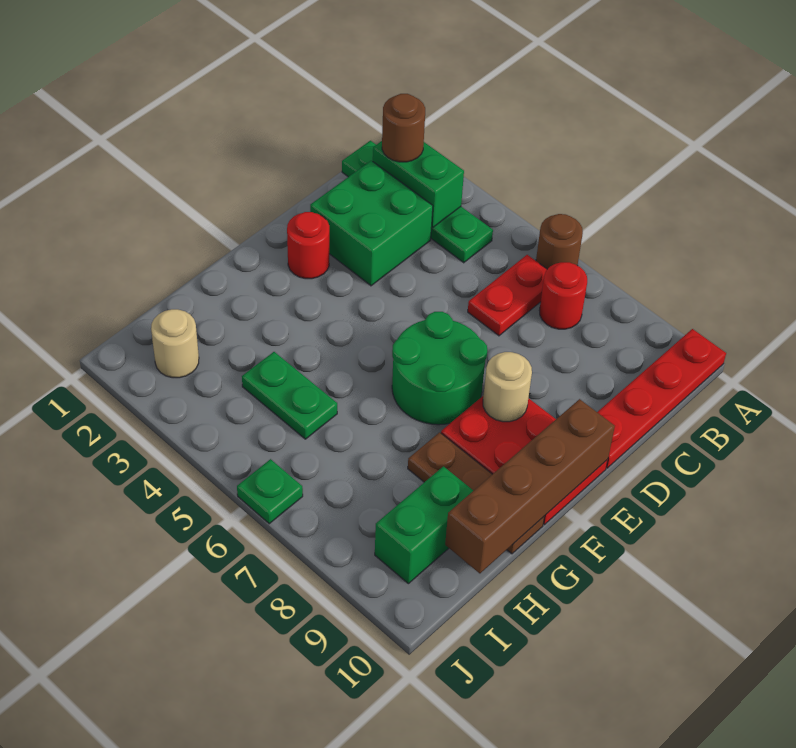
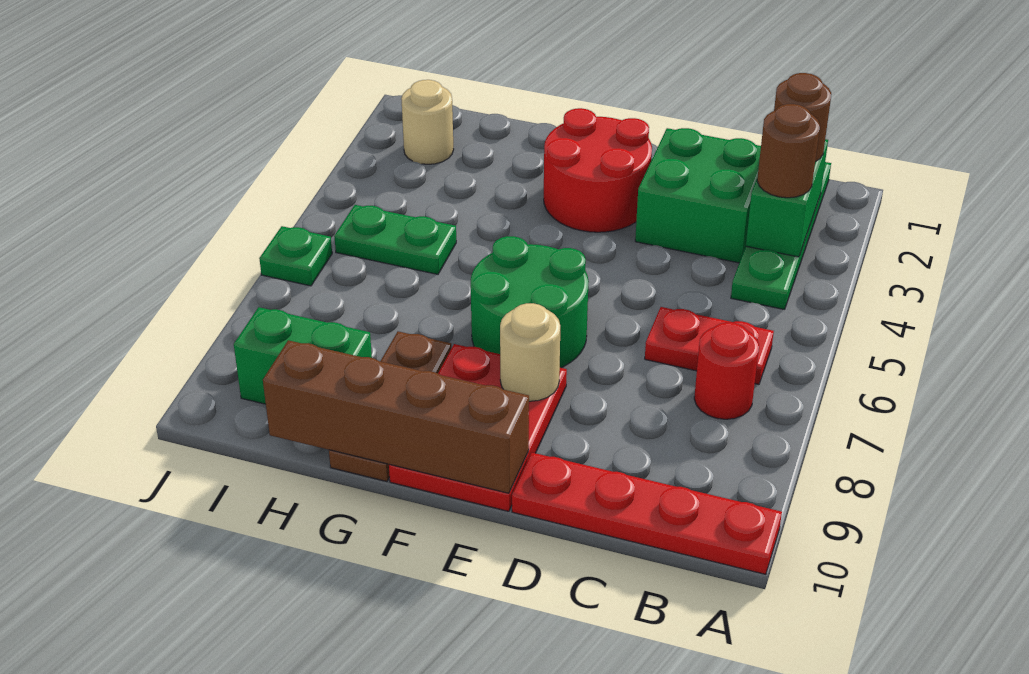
brown round brick A6 level 1 -> brown round brick B3 level 3
red round brick E2 level 1 -> red round brick E2:F3 level 1
green plate H4:H5 level 1 -> green plate H5:I5 level 1

